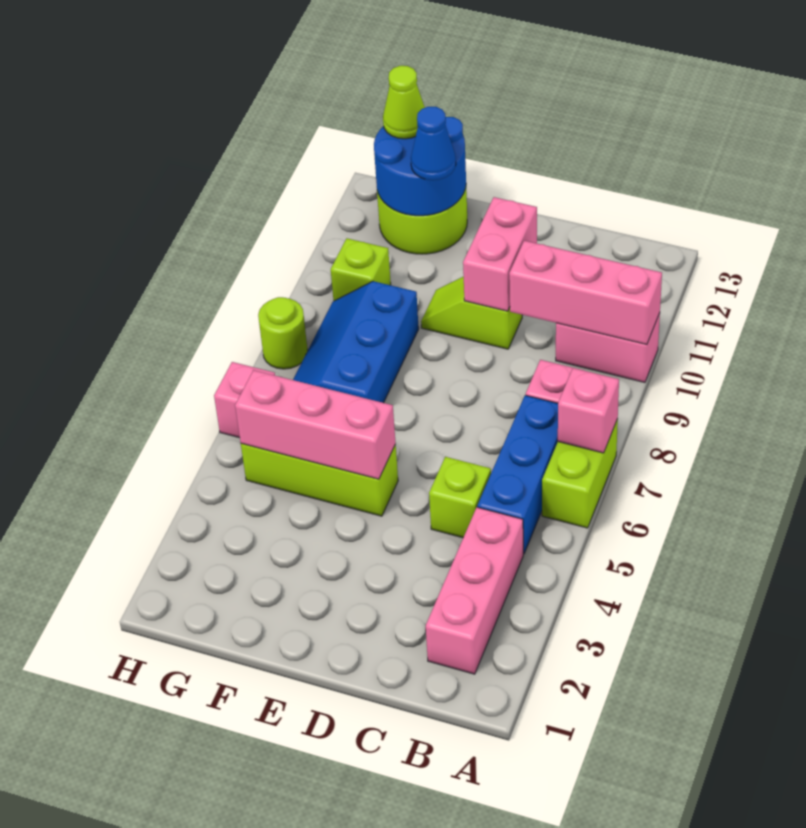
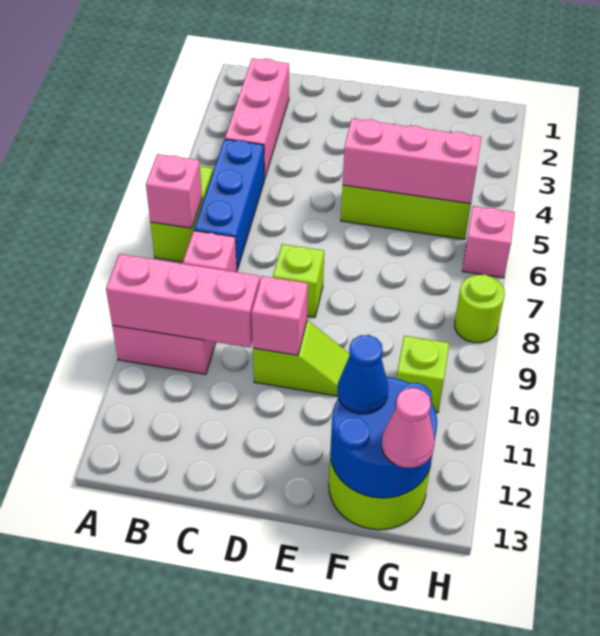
lime brick C5 level 1 -> lime brick D8 level 1
pink brick D10:D11 level 2 -> pink brick D10 level 2
blue slope F7:G9 level 1 top F -> none
lime cone G13 level 3 -> pink cone G13 level 3

